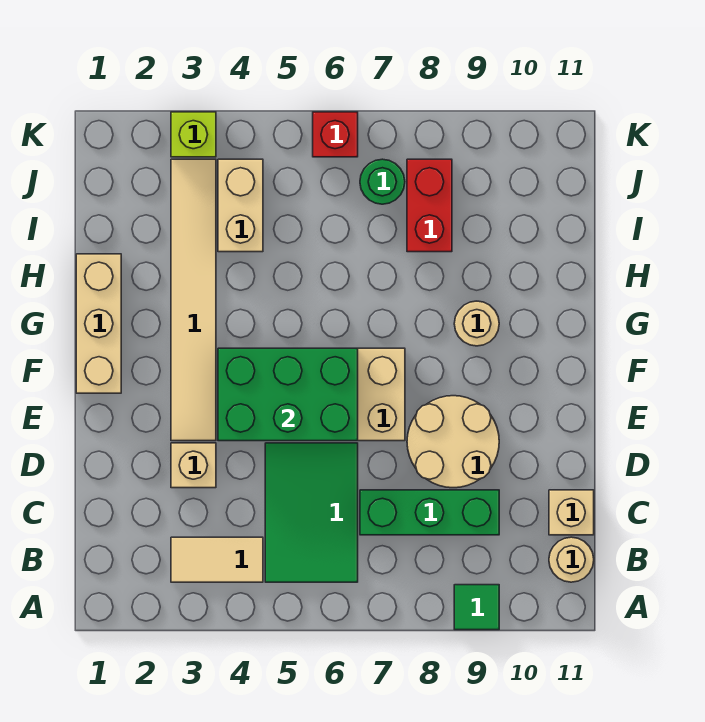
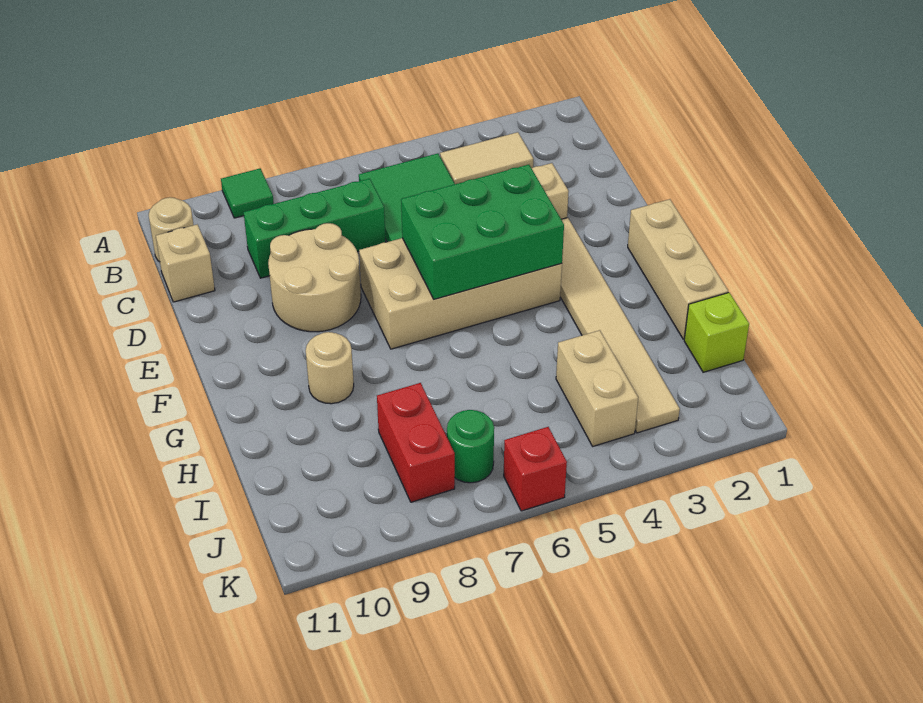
lime brick K3 level 1 -> lime brick I1 level 1

